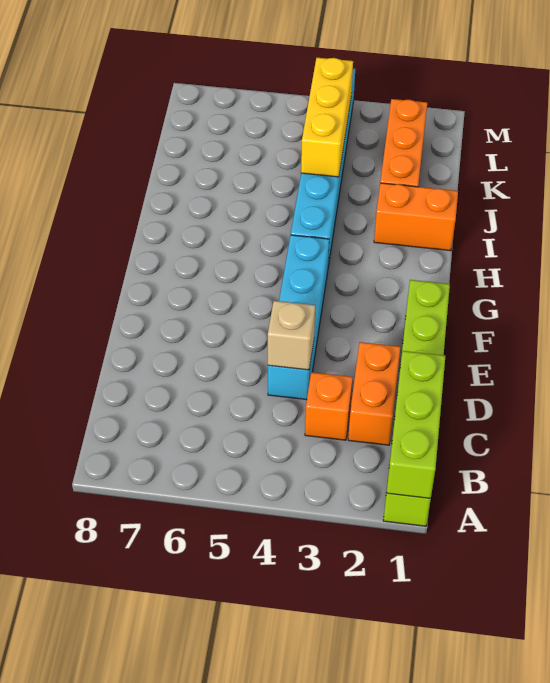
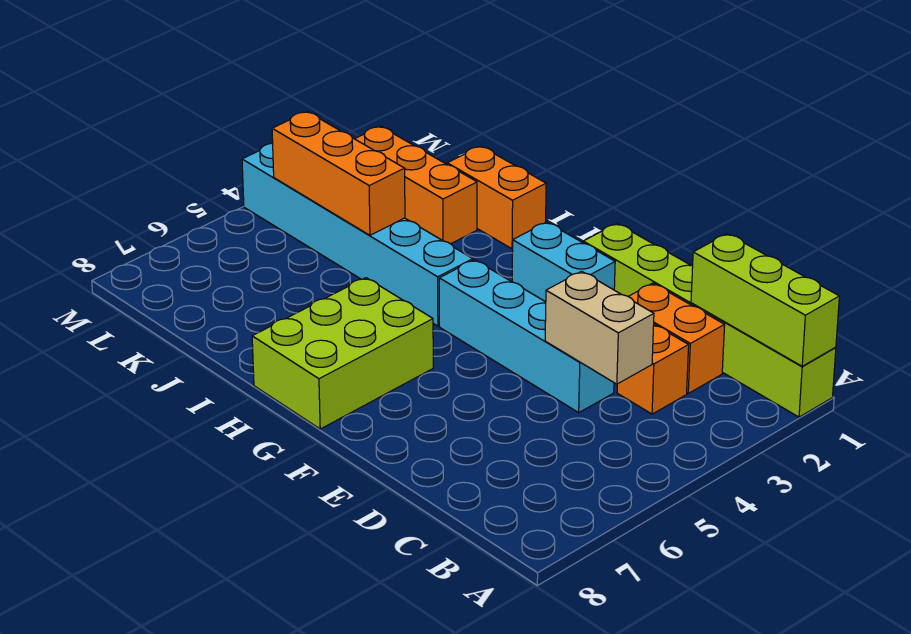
tan brick D4 level 2 -> tan brick C4:D4 level 2
none -> cyan brick F2:G2 level 1
none -> lime brick G6:H8 level 1
orange brick I1:I2 level 1 -> orange brick I1:J1 level 1
yellow brick J4:L4 level 2 -> orange brick J4:L4 level 2

